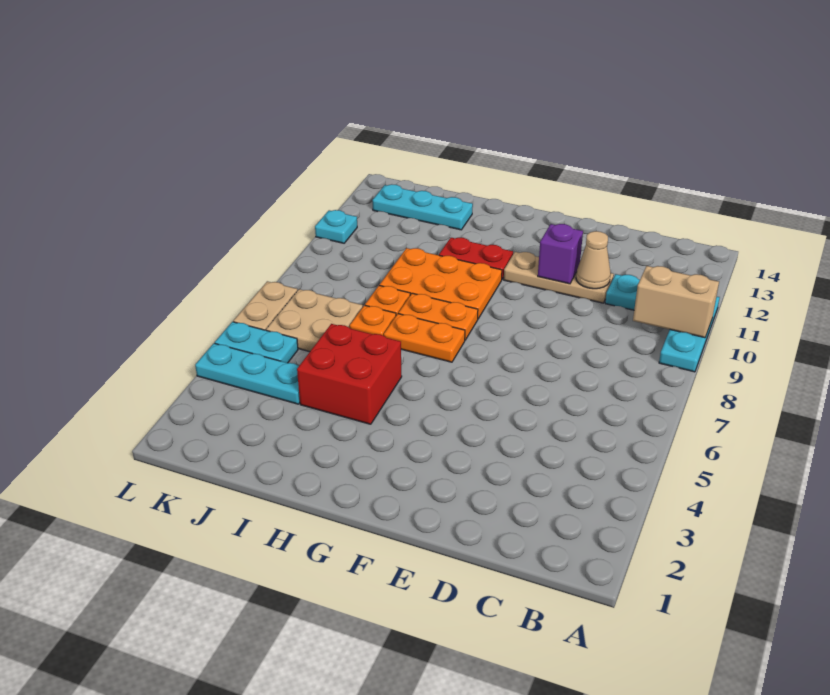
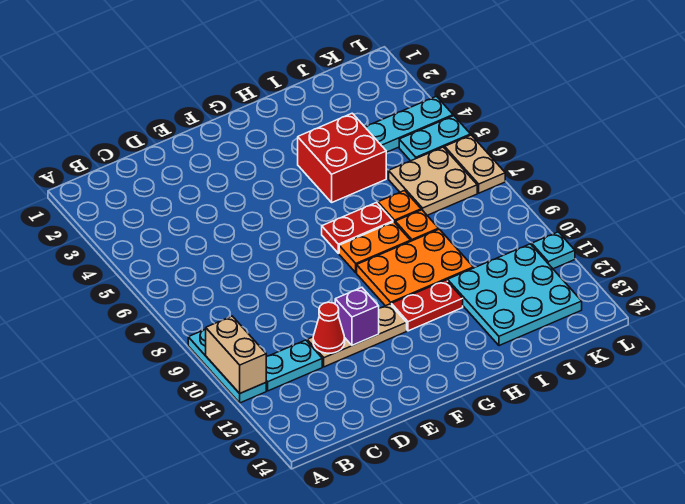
tan brick A10:B10 level 2 -> tan brick A10:A11 level 2
tan cone D11 level 2 -> red cone D11 level 2
orange plate G7:H7 level 1 -> red plate G7:H7 level 1
cyan plate I13:K13 level 1 -> cyan plate I11:K13 level 1

